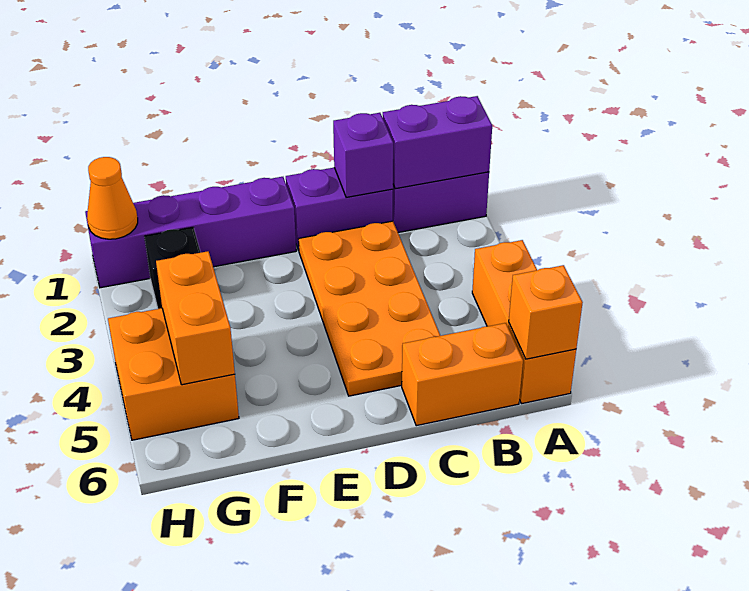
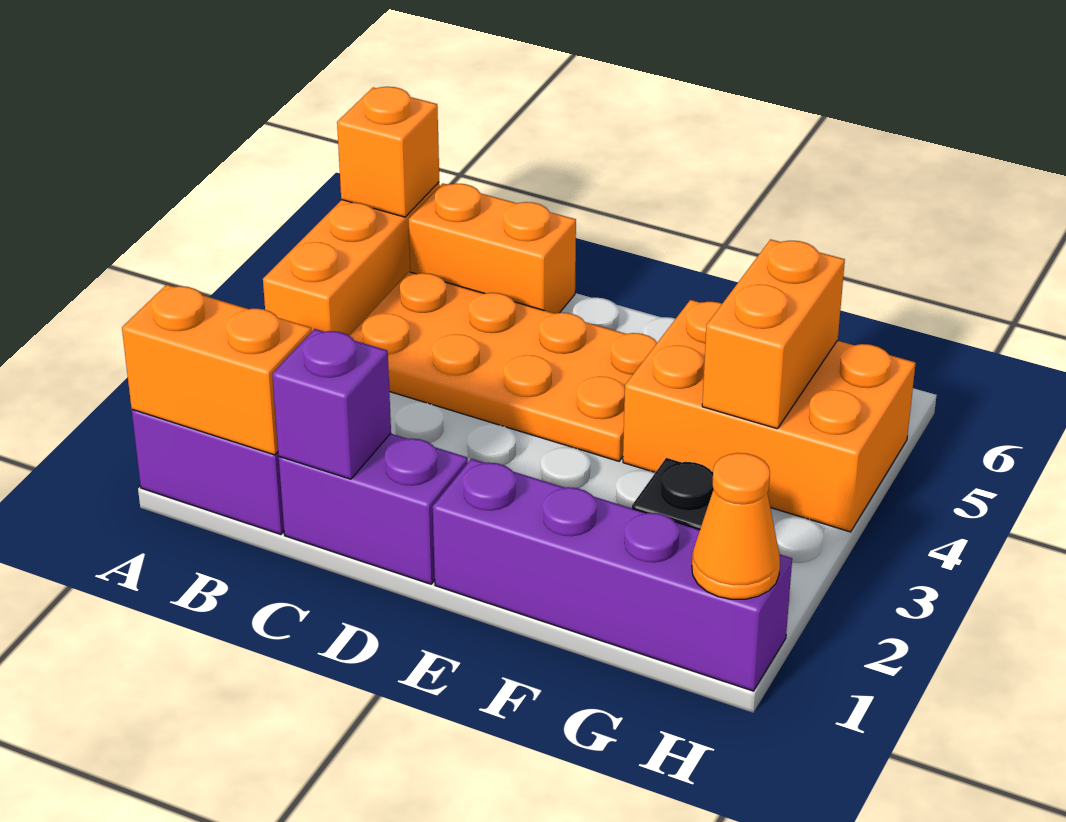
purple brick A1:B1 level 2 -> orange brick A1:B1 level 2
orange plate C2:D5 level 1 -> orange plate B4:E5 level 1
orange brick G4:H5 level 1 -> orange brick F4:H5 level 1

